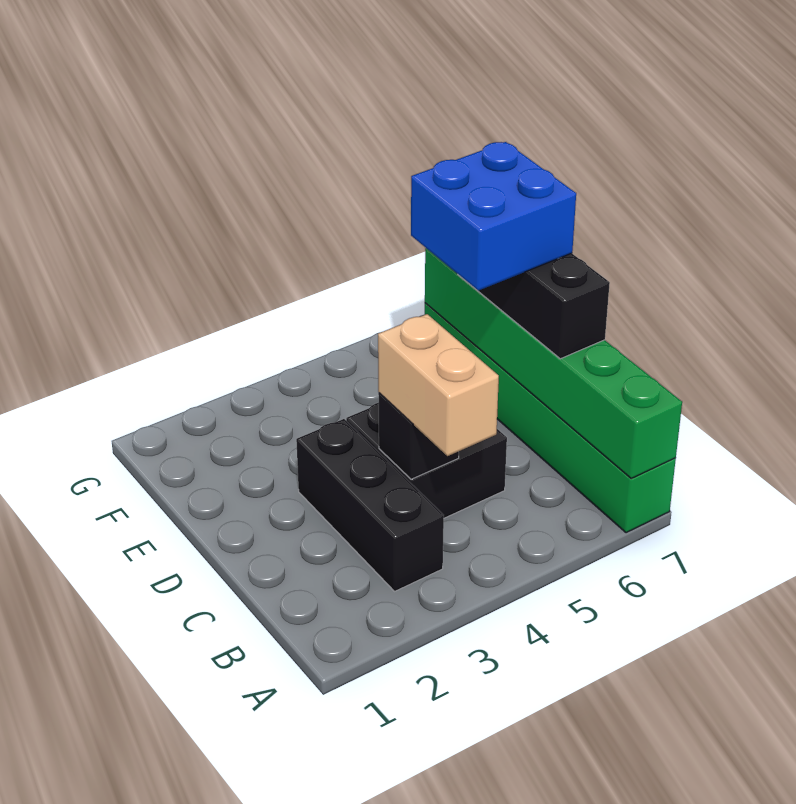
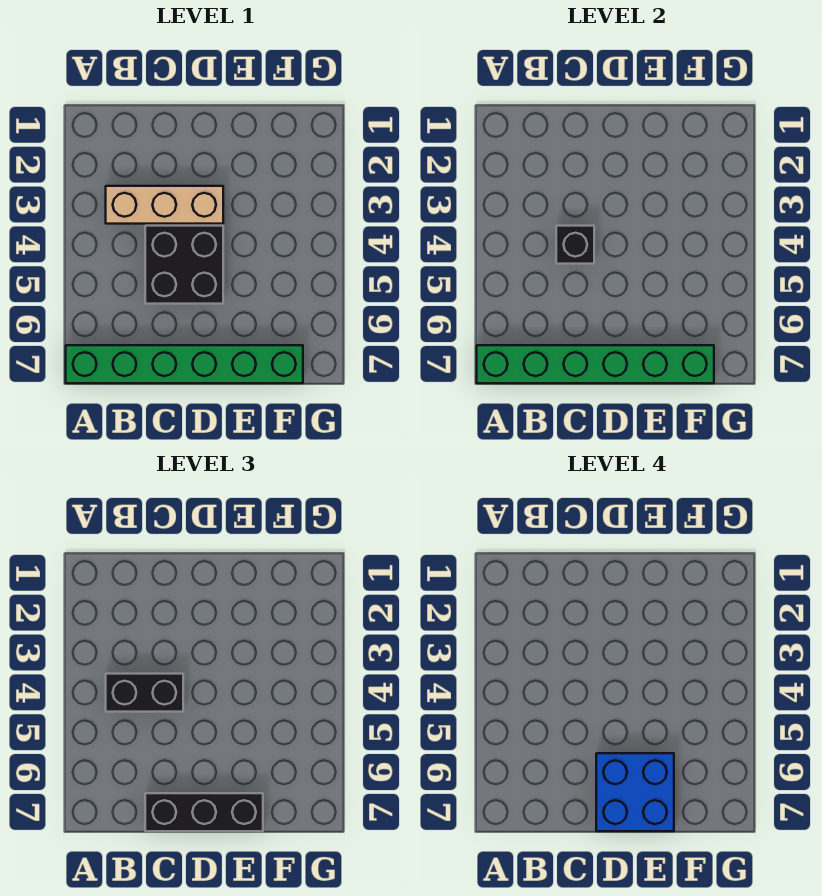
black brick B3:D3 level 1 -> tan brick B3:D3 level 1
tan brick B4:C4 level 3 -> black brick B4:C4 level 3

